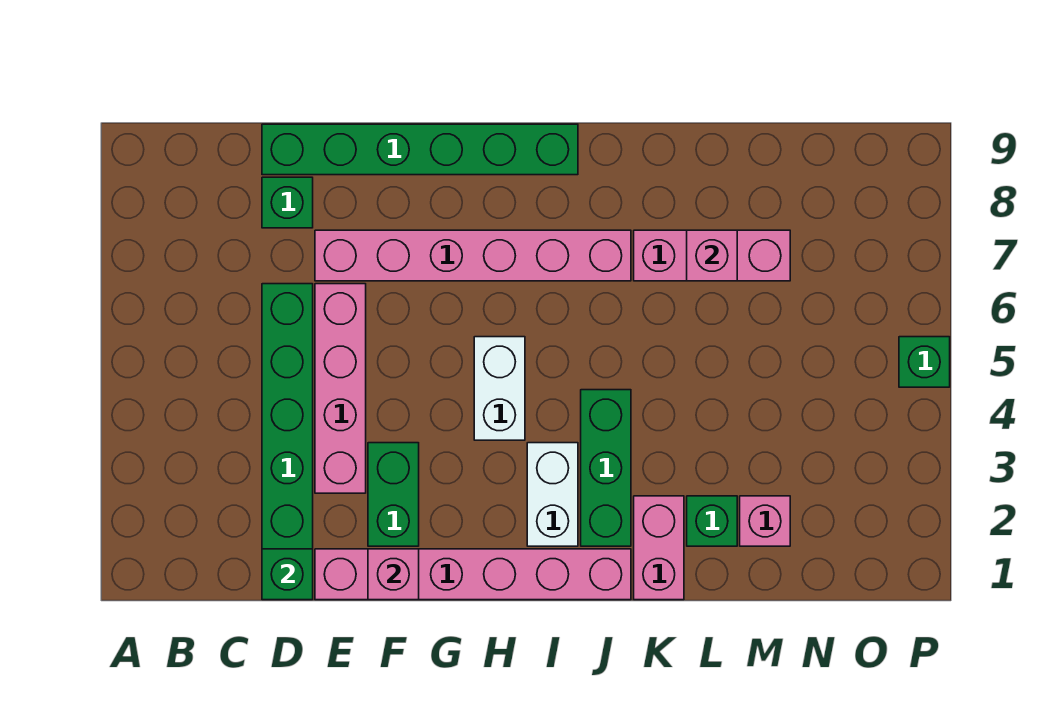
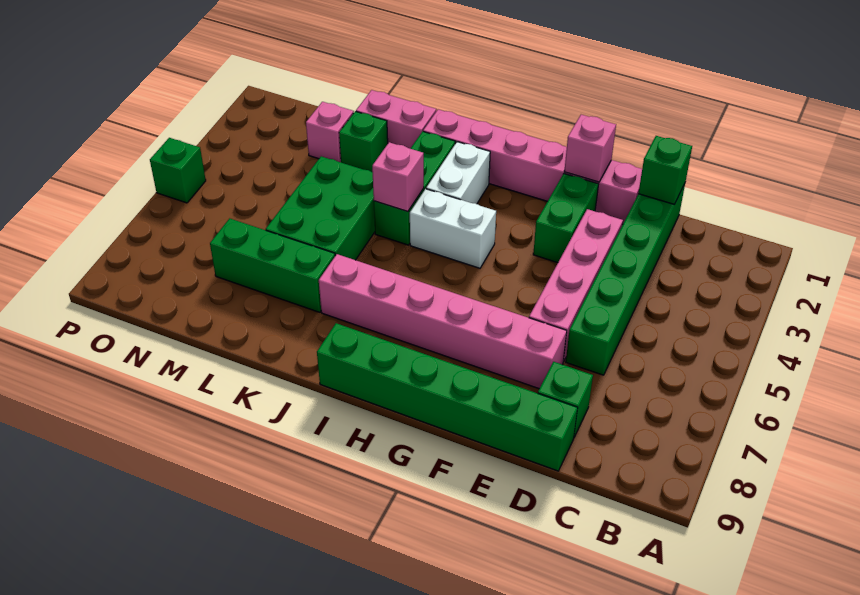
white brick H4:H5 level 1 -> white brick H4:I4 level 1
pink brick K1:K2 level 1 -> pink brick K1:L1 level 1
none -> green brick K4:L6 level 1
pink brick K7:M7 level 1 -> green brick K7:M7 level 1
pink brick L7 level 2 -> pink brick J4 level 2

